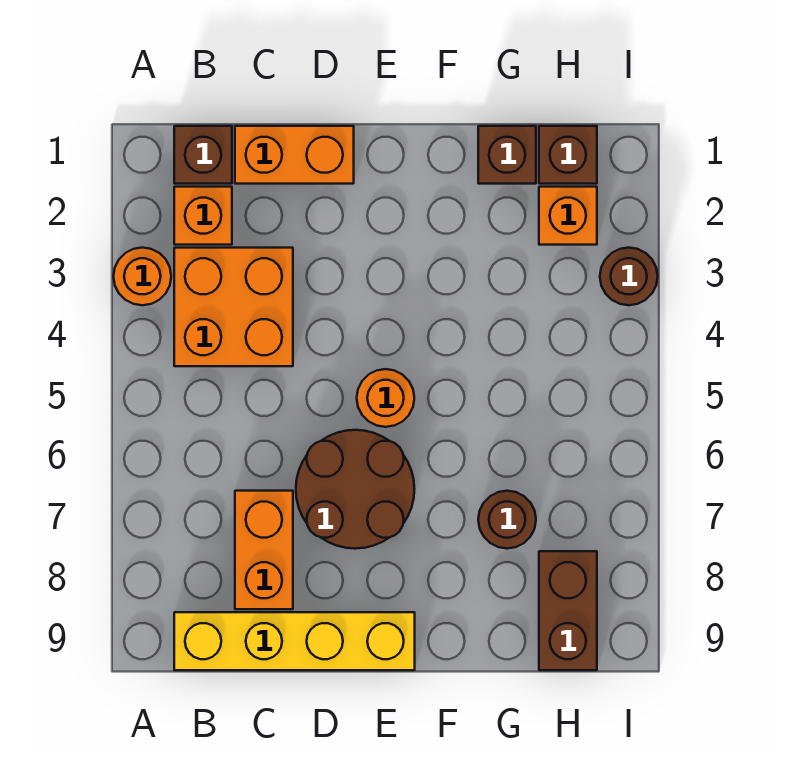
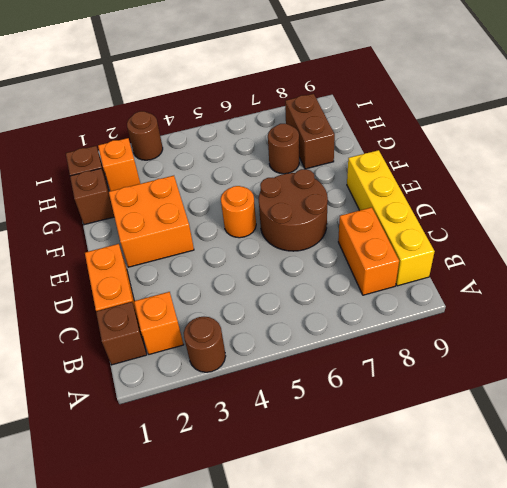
orange round brick A3 level 1 -> brown round brick A3 level 1
orange brick B3:C4 level 1 -> orange brick E2:F3 level 1
orange brick C7:C8 level 1 -> orange brick B8:C8 level 1
brown brick H8:H9 level 1 -> brown brick G8:H8 level 1

